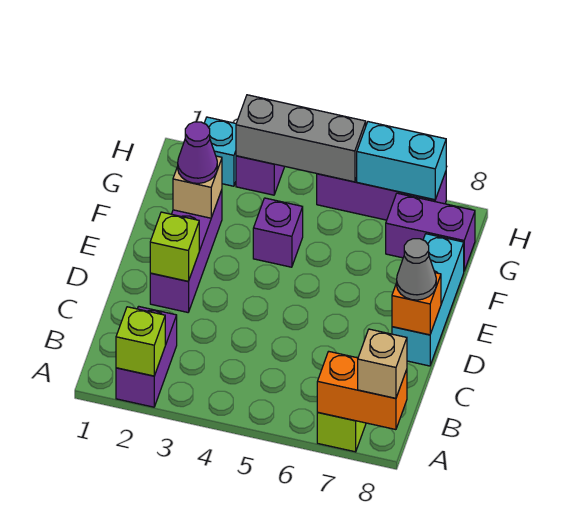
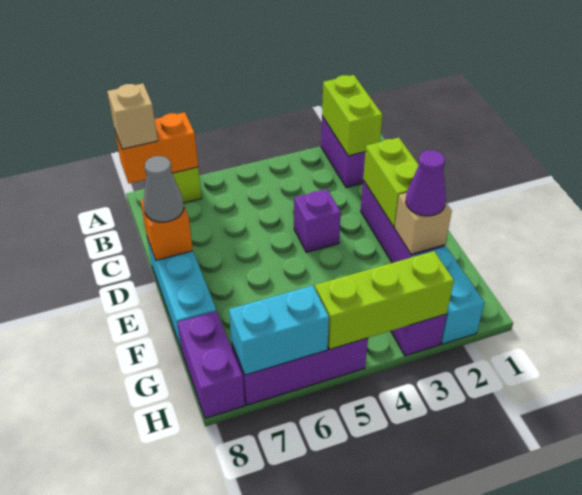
lime brick A2 level 2 -> lime brick A2:B2 level 2
lime brick D2 level 2 -> lime brick D2:E2 level 2
purple brick F4 level 1 -> purple brick D4 level 1
purple brick G7:G8 level 1 -> purple brick G8:H8 level 1
cyan brick H2 level 1 -> cyan brick G2:H2 level 1
grey brick H3:H5 level 2 -> lime brick H3:H5 level 2

